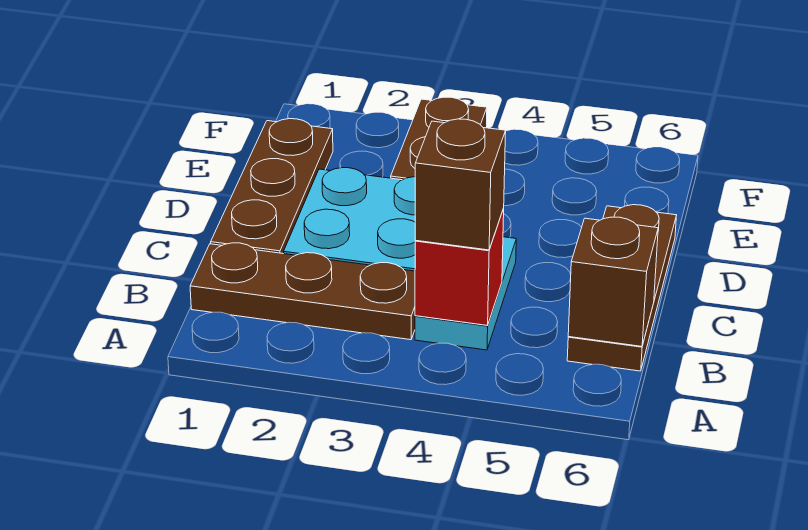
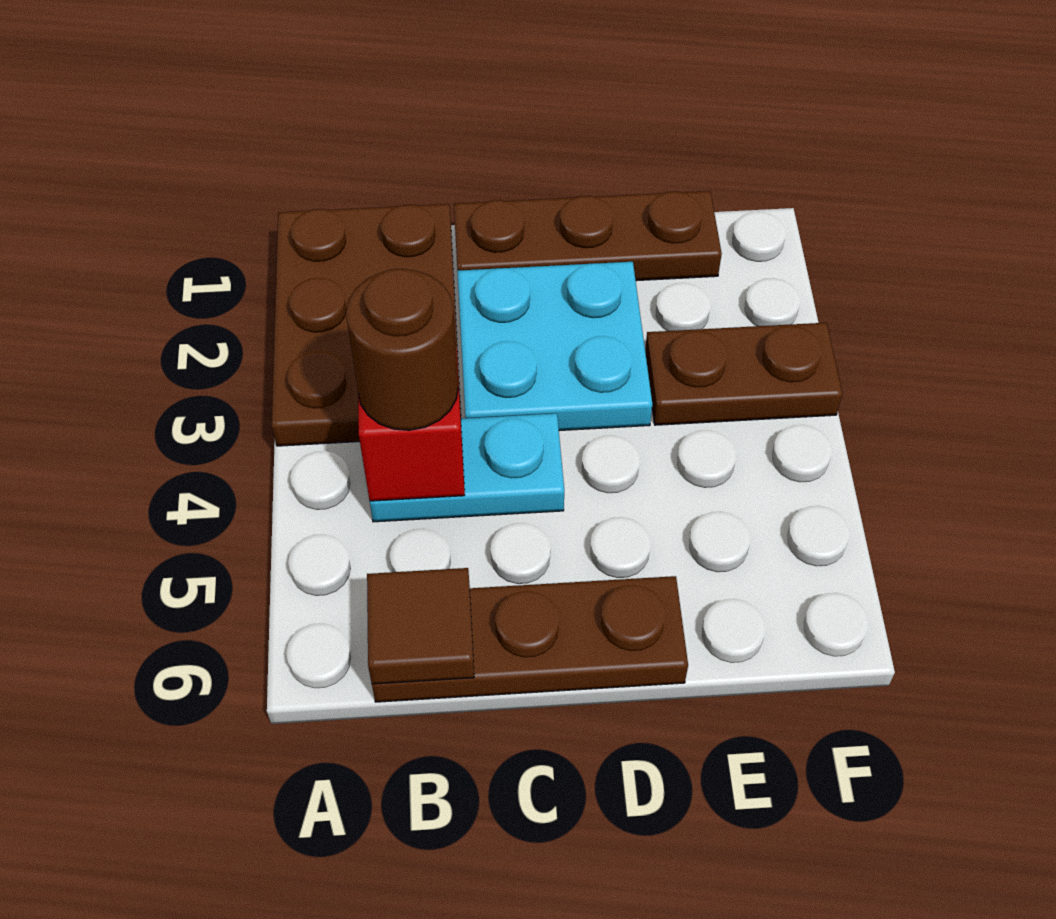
brown plate B1:B3 level 1 -> brown plate A1:B3 level 1
brown brick B4 level 3 -> brown round brick B4 level 3
brown brick B6 level 2 -> brown tile B6 level 2

